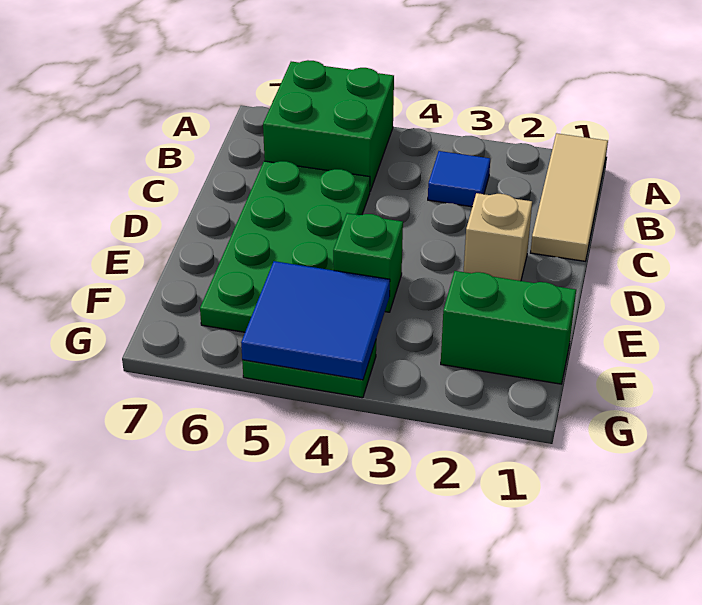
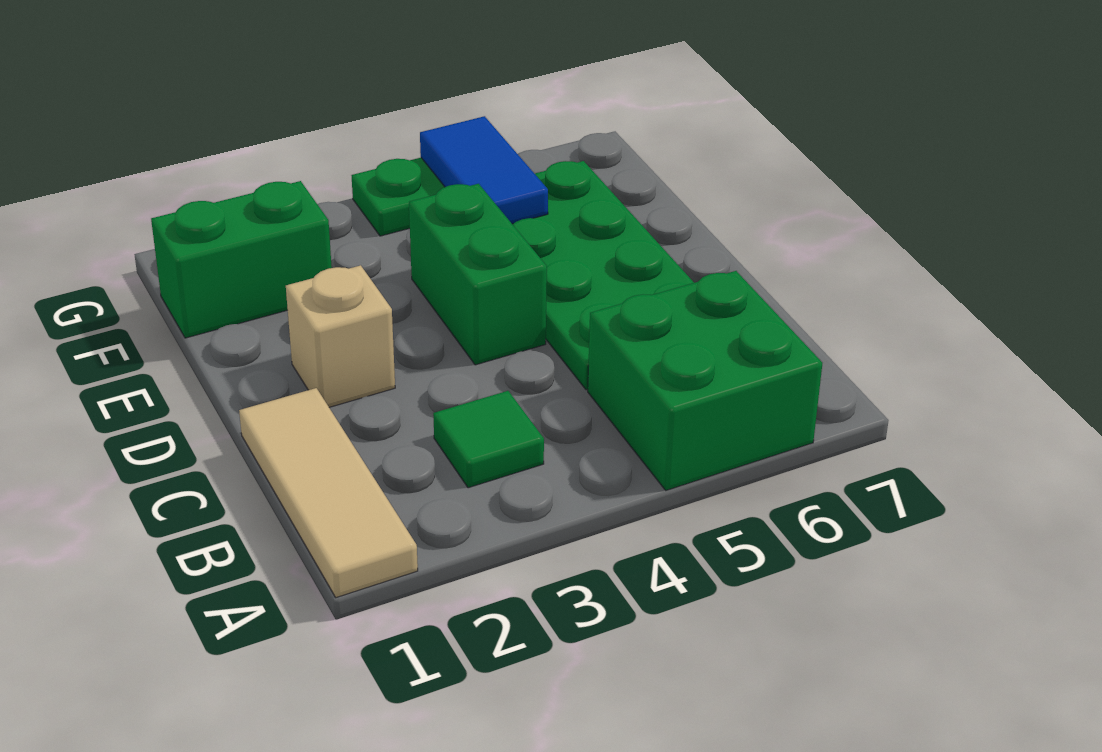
blue tile B3 level 1 -> green tile B3 level 1
green brick E4 level 1 -> green brick D4:E4 level 1
blue tile F4:G5 level 2 -> blue tile F5:G5 level 2

